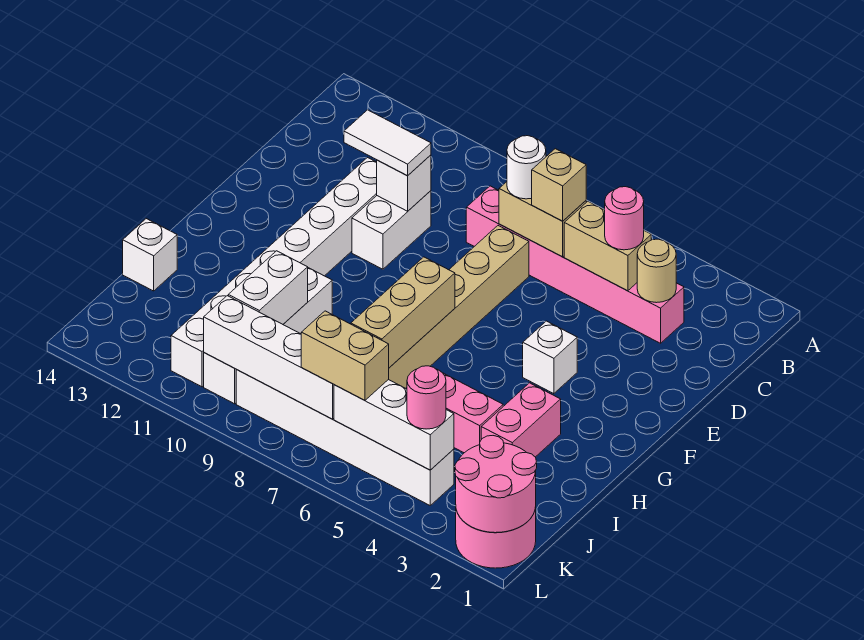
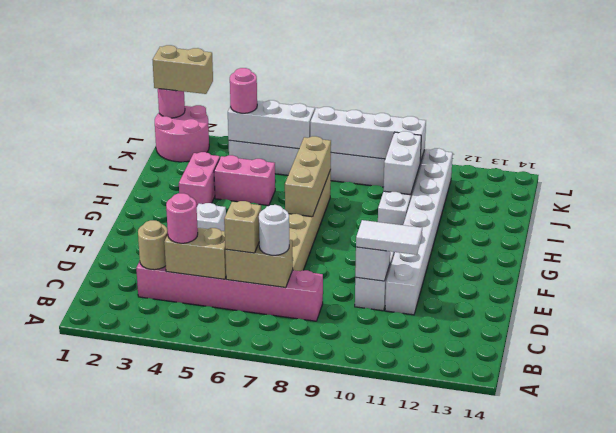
white brick I14 level 1 -> none
pink round brick K1:L2 level 2 -> pink round brick L1 level 2
tan brick K6:K7 level 3 -> tan brick L1:L2 level 3

